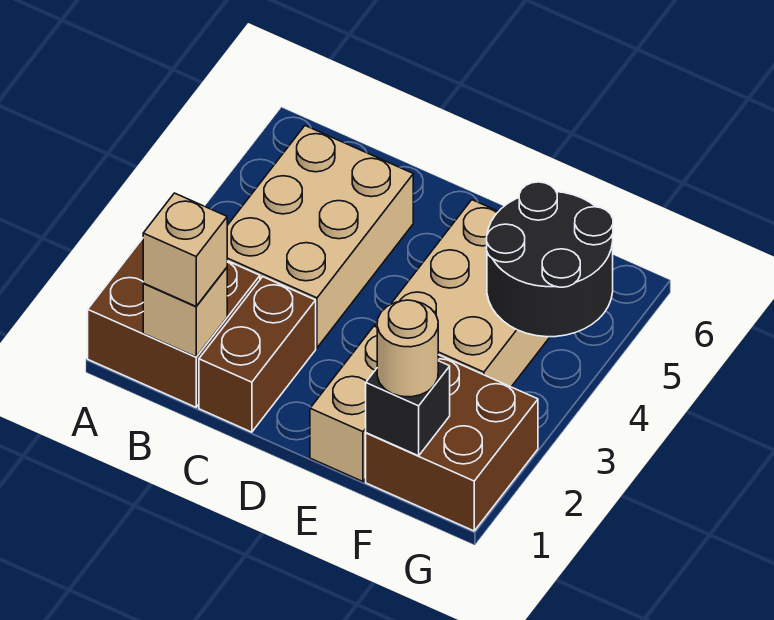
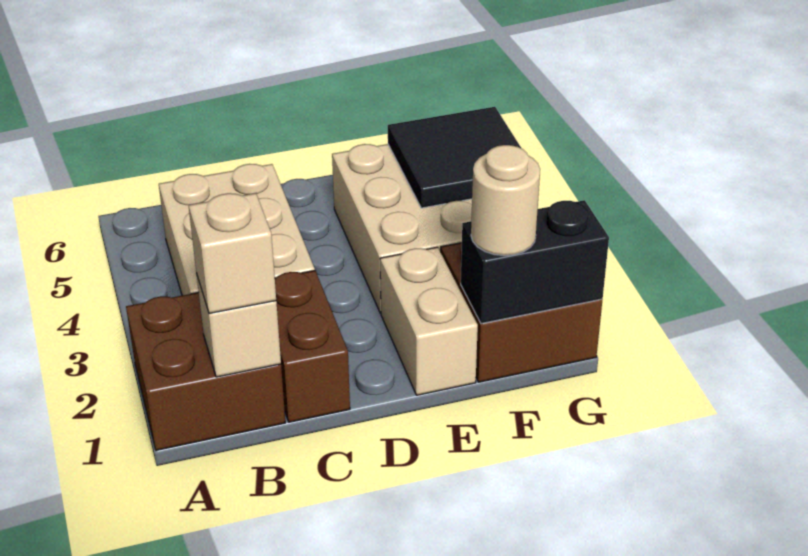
black brick F1 level 2 -> black brick F1:G1 level 2
black round brick F4:G5 level 2 -> black tile F4:G5 level 2

